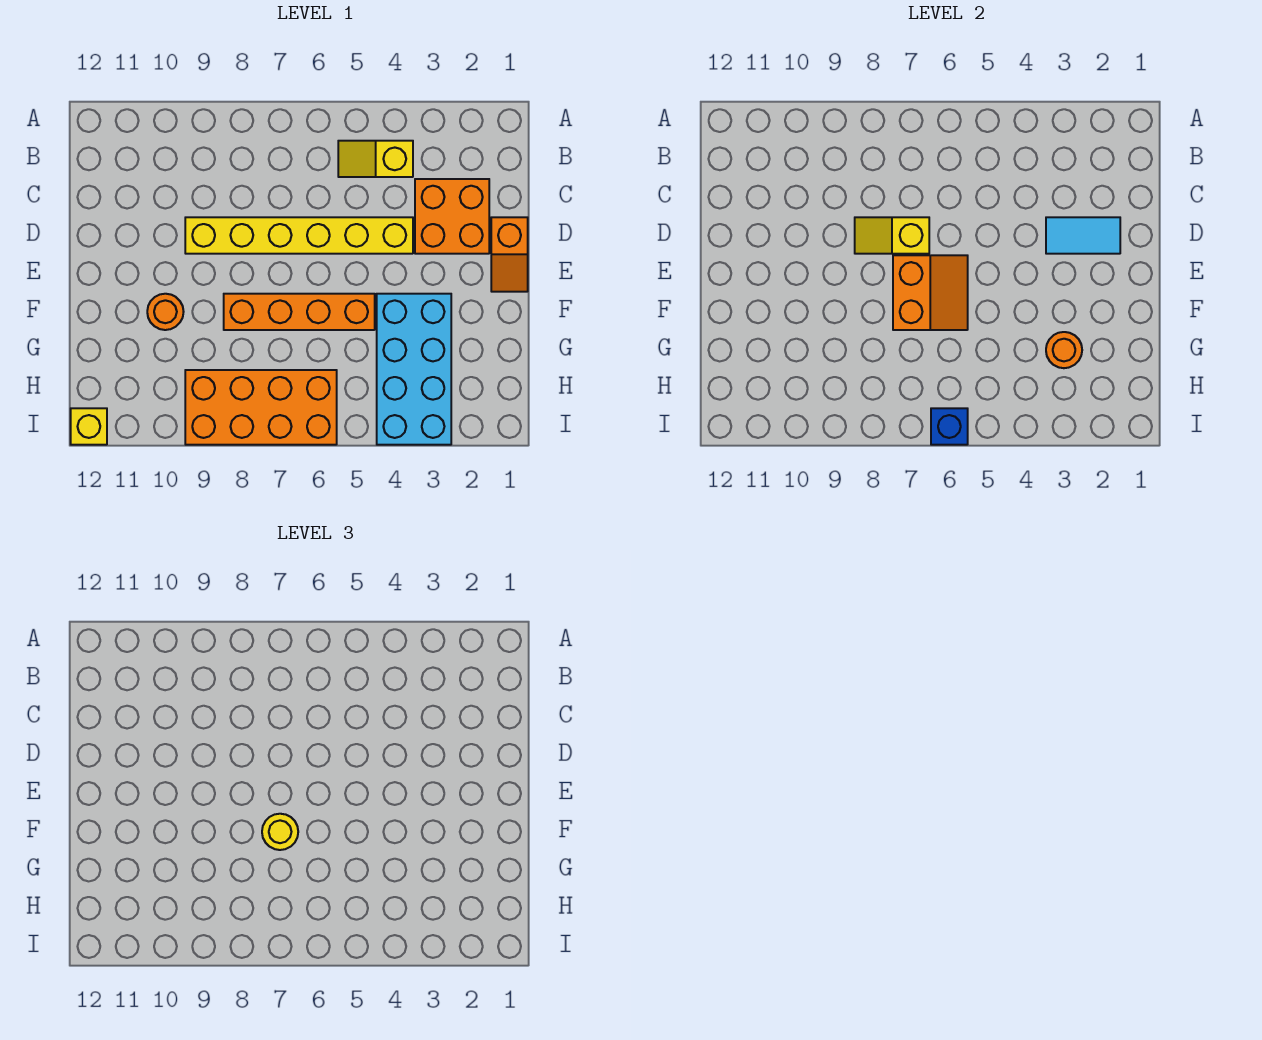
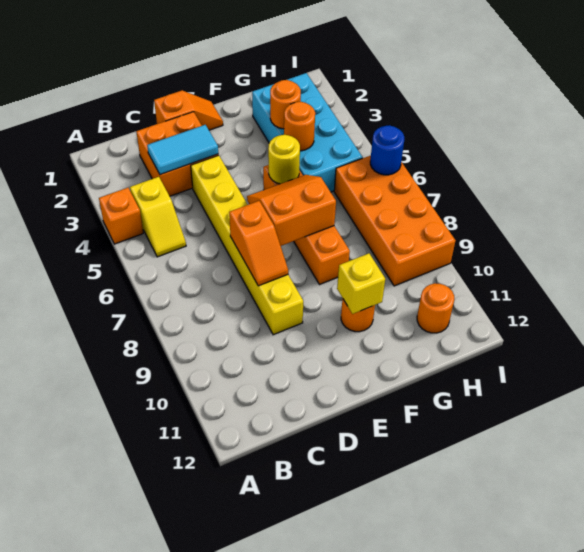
none -> orange brick A4 level 1
cyan tile D2:D3 level 2 -> cyan tile C3:D3 level 2
yellow slope D7:D8 level 2 top 7 -> orange slope D7:D8 level 2 top 7
cyan brick F3:I4 level 1 -> cyan brick G2:H5 level 1
yellow round brick F7 level 3 -> yellow round brick F5 level 2
none -> orange round brick G4 level 2
none -> orange round brick H11 level 1
blue brick I6 level 2 -> blue round brick I6 level 2
yellow brick I12 level 1 -> yellow brick F10 level 2

